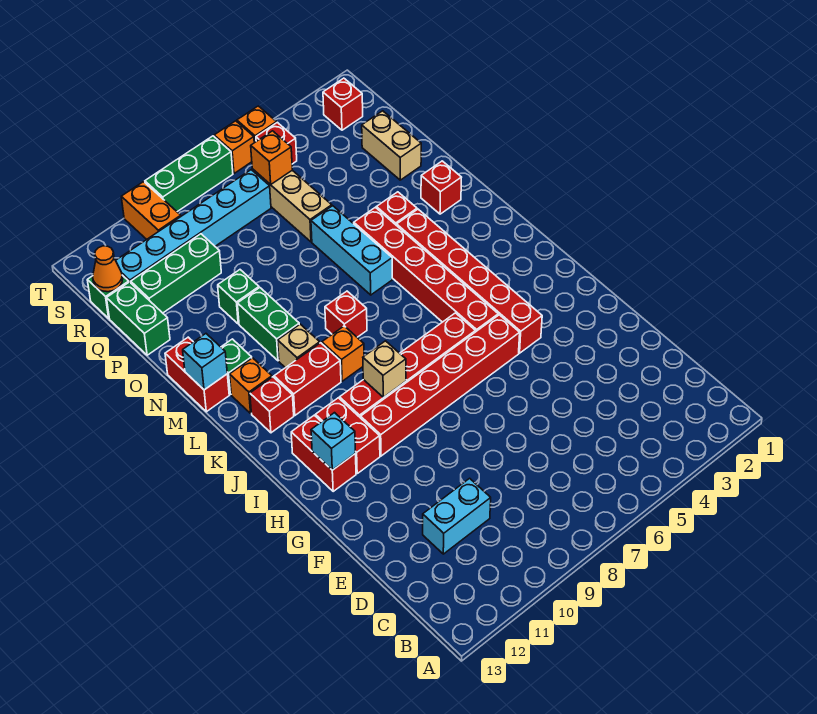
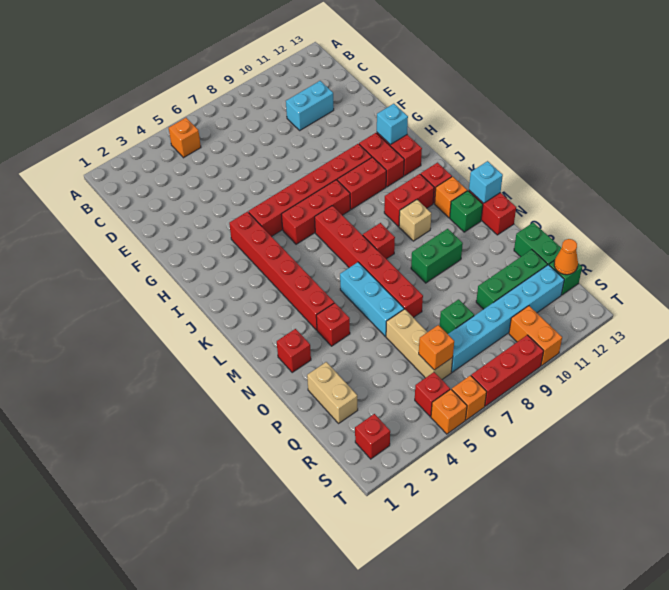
red brick I5:N5 level 1 -> red brick J7:O7 level 1
tan brick I9 level 2 -> none
orange brick K9 level 1 -> orange brick B5 level 1
green brick M10:N10 level 1 -> green brick N9:N10 level 1
green brick O10 level 1 -> green brick Q8 level 1
green brick T7:T9 level 1 -> red brick T7:T9 level 1

